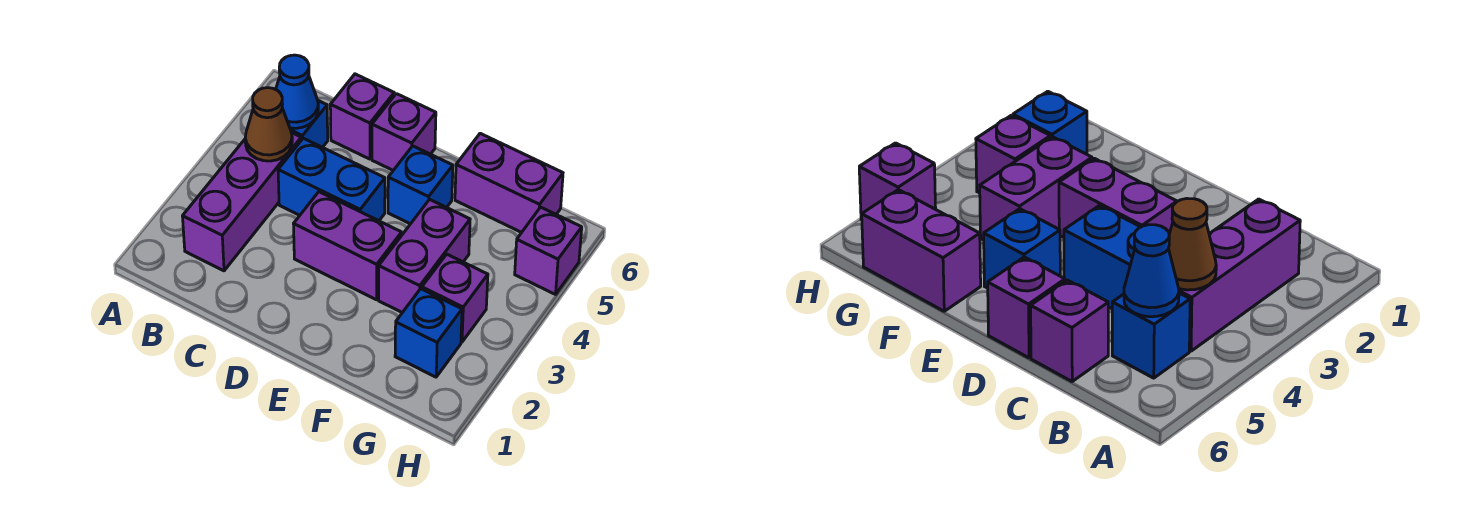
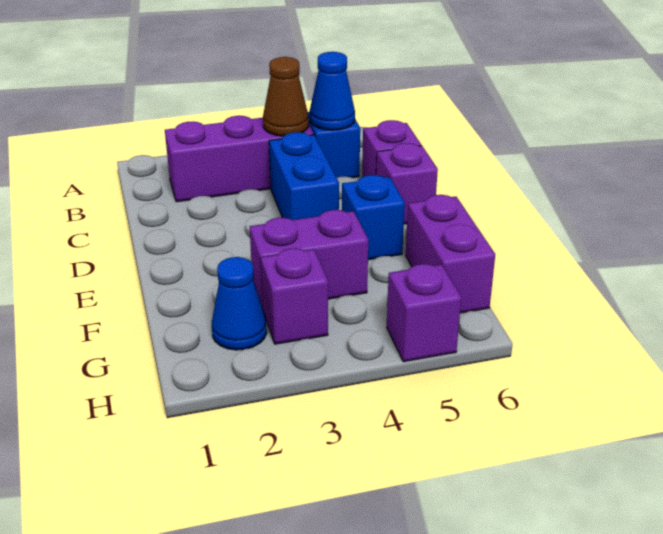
purple brick D3:E3 level 1 -> none
blue brick G2 level 1 -> blue cone G2 level 1

